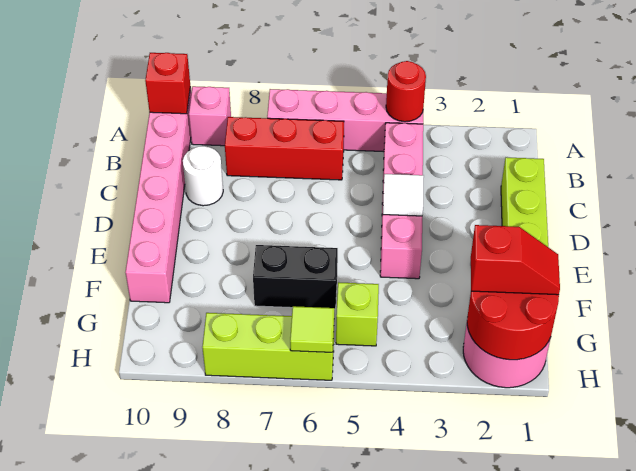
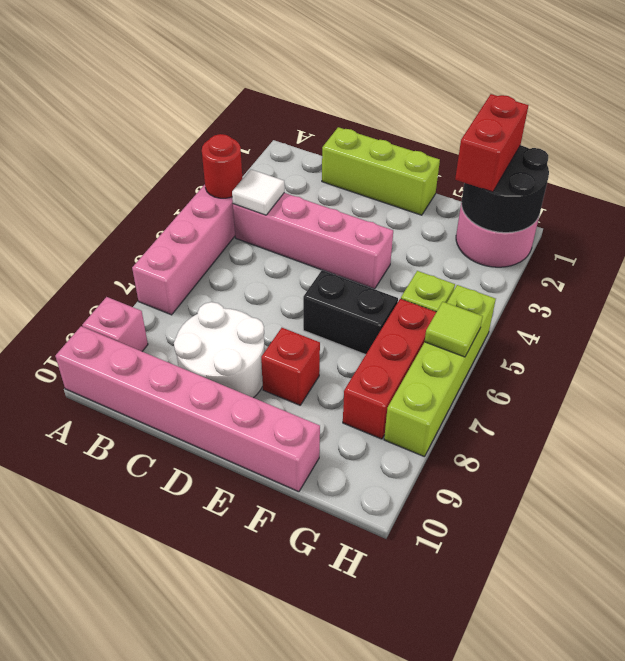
red brick A10 level 2 -> red brick E8 level 1
red brick B6:B8 level 1 -> red brick G6:G8 level 1
white round brick C9 level 1 -> white round brick C8:D9 level 1
white tile D4 level 2 -> white tile B4 level 2
black brick F6:F7 level 1 -> black brick E6:F6 level 1
red round brick G1:H2 level 2 -> black round brick G1:H2 level 2
red slope G1:G2 level 3 top 2 -> red brick G1:G2 level 3
lime brick H6:H8 level 1 -> lime brick H5:H8 level 1

